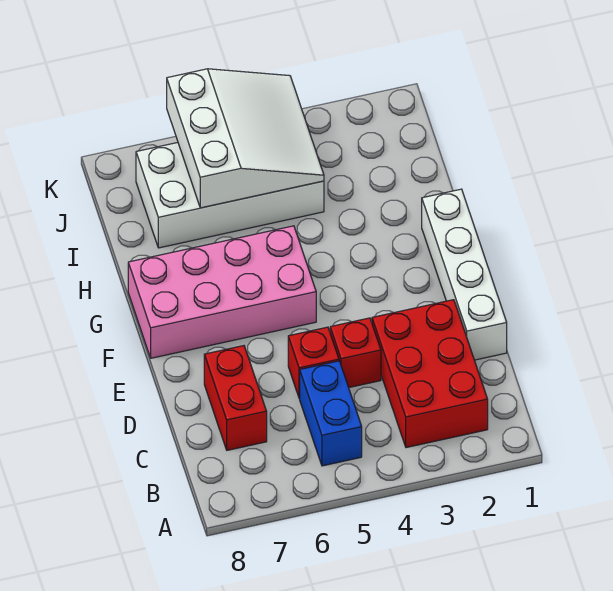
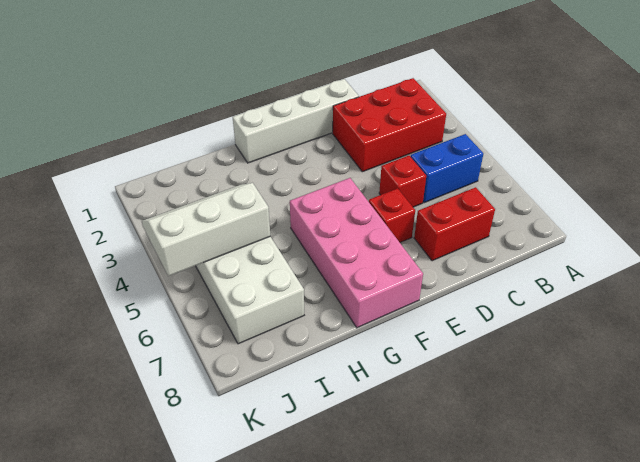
red brick D4 level 1 -> red brick E6 level 1
white slope I4:K6 level 2 top 6 -> white slope I4:K5 level 2 top 5

